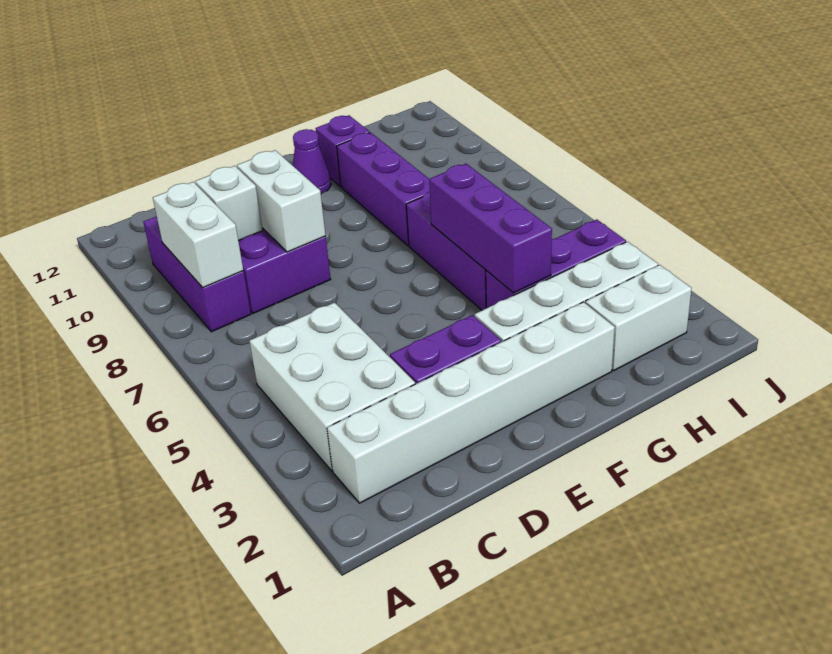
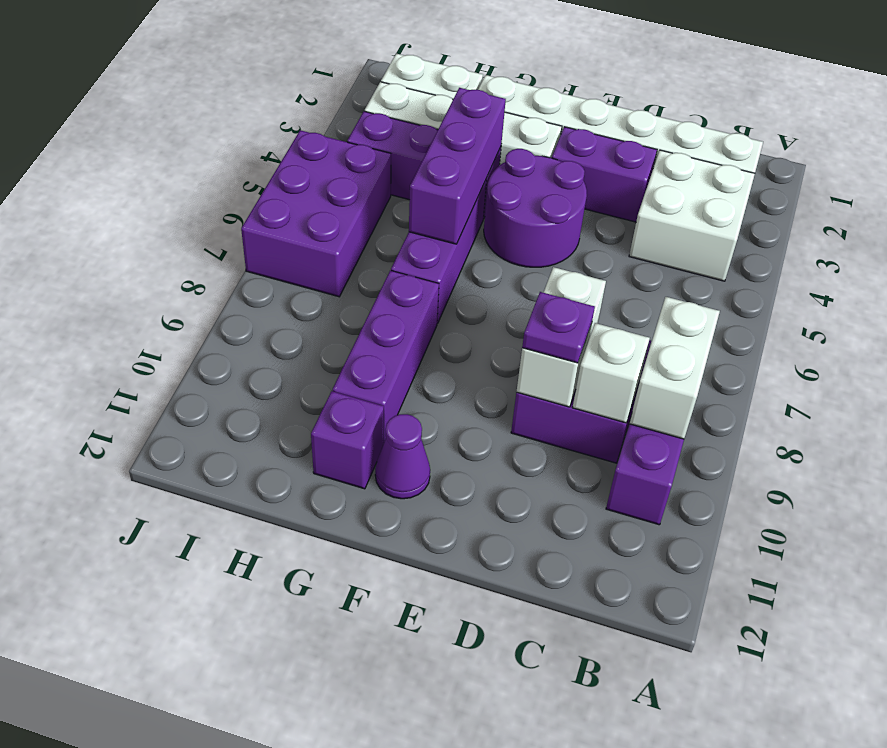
white brick B3:C5 level 1 -> white brick B3:C4 level 1
none -> purple plate D9 level 3
none -> purple round brick E4:F5 level 1
none -> purple brick I5:J7 level 1

